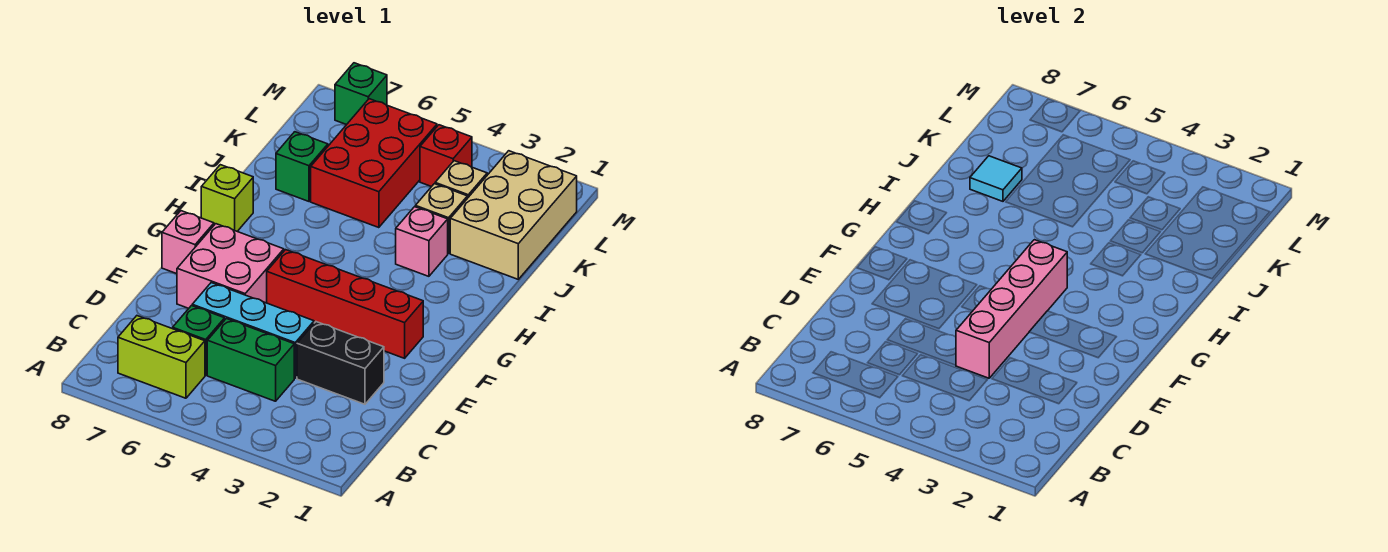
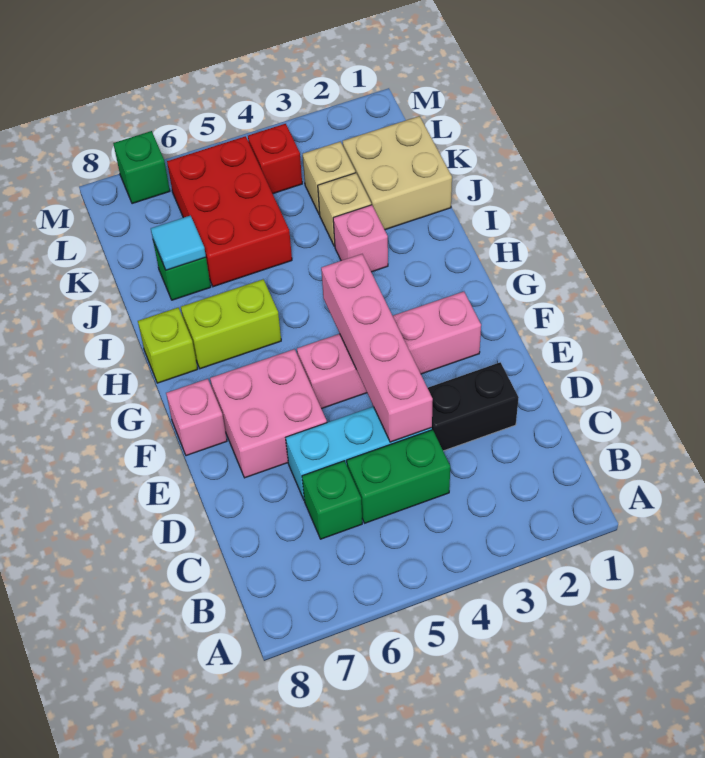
lime brick B6:B7 level 1 -> lime brick H6:H7 level 1
red brick F2:F5 level 1 -> pink brick F2:F5 level 1
tan brick J1:L2 level 1 -> tan brick J1:K2 level 1

